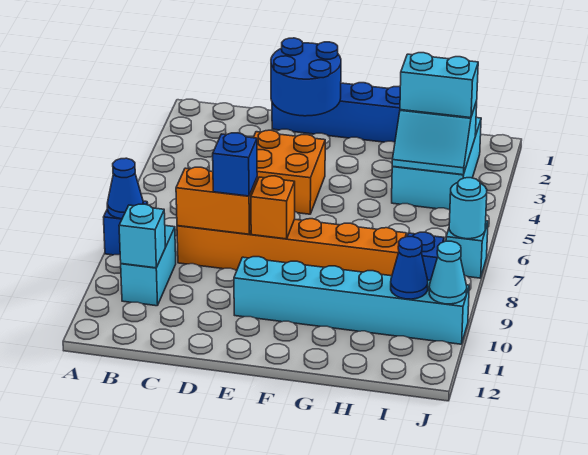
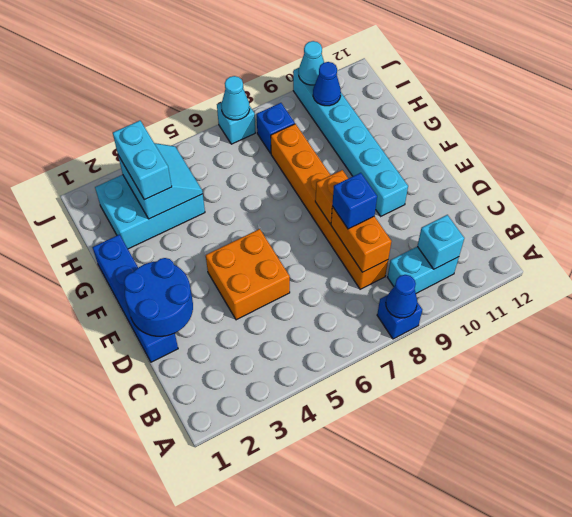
cyan round brick J7 level 2 -> cyan cone J7 level 2

